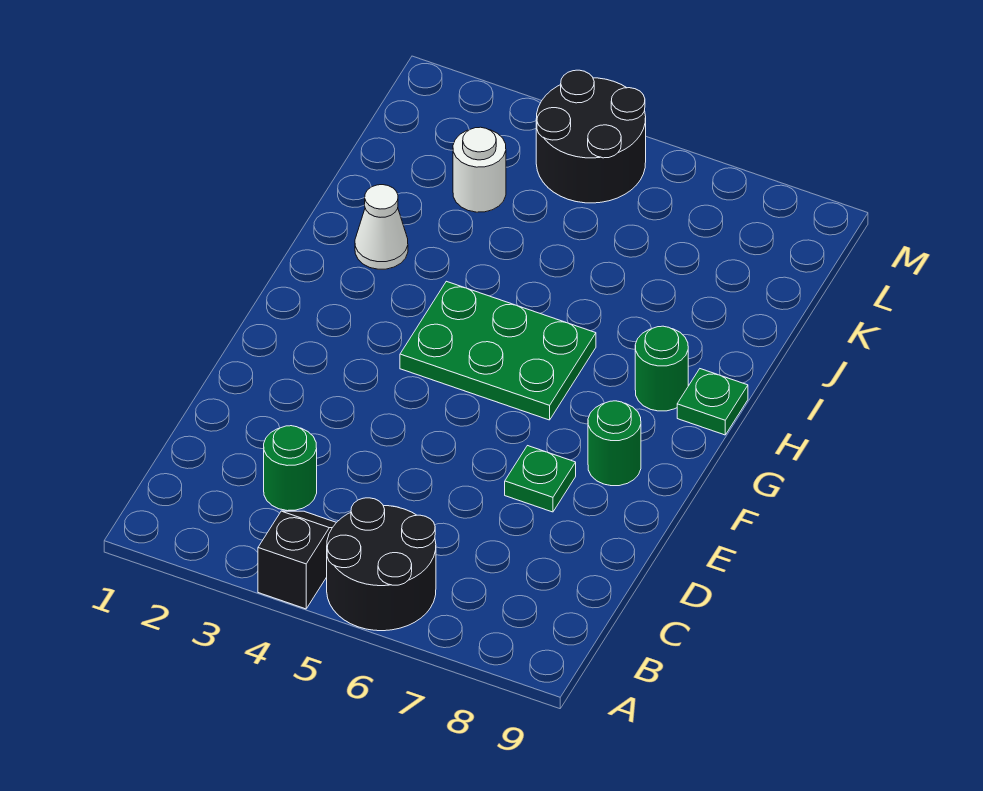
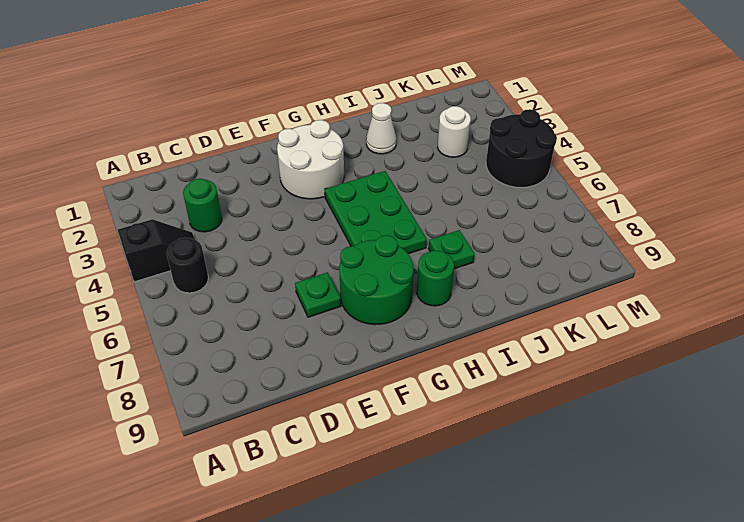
black round brick A5:B6 level 1 -> black round brick B5 level 1
none -> white round brick F2:G3 level 1
green round brick F8 level 1 -> green round brick F7:G8 level 1
green plate H9 level 1 -> green plate I7 level 1

